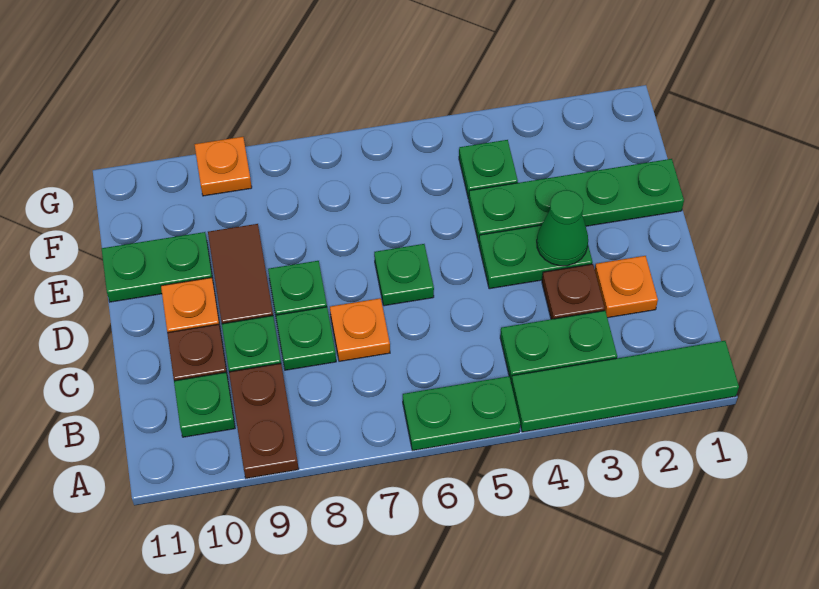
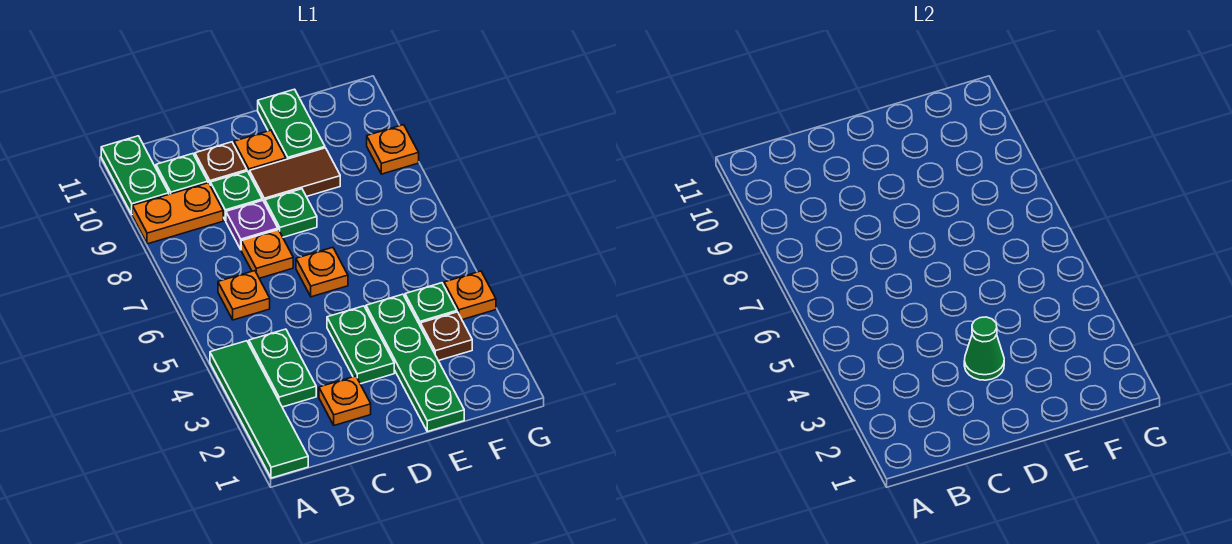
green plate A5:A6 level 1 -> green plate A10:A11 level 1
brown plate A9:B9 level 1 -> orange plate A9:B9 level 1
none -> orange plate B6 level 1
brown plate C3 level 1 -> brown plate F3 level 1
green plate C8 level 1 -> purple plate C8 level 1
green plate D6 level 1 -> orange plate D6 level 1
none -> orange plate G4 level 1

